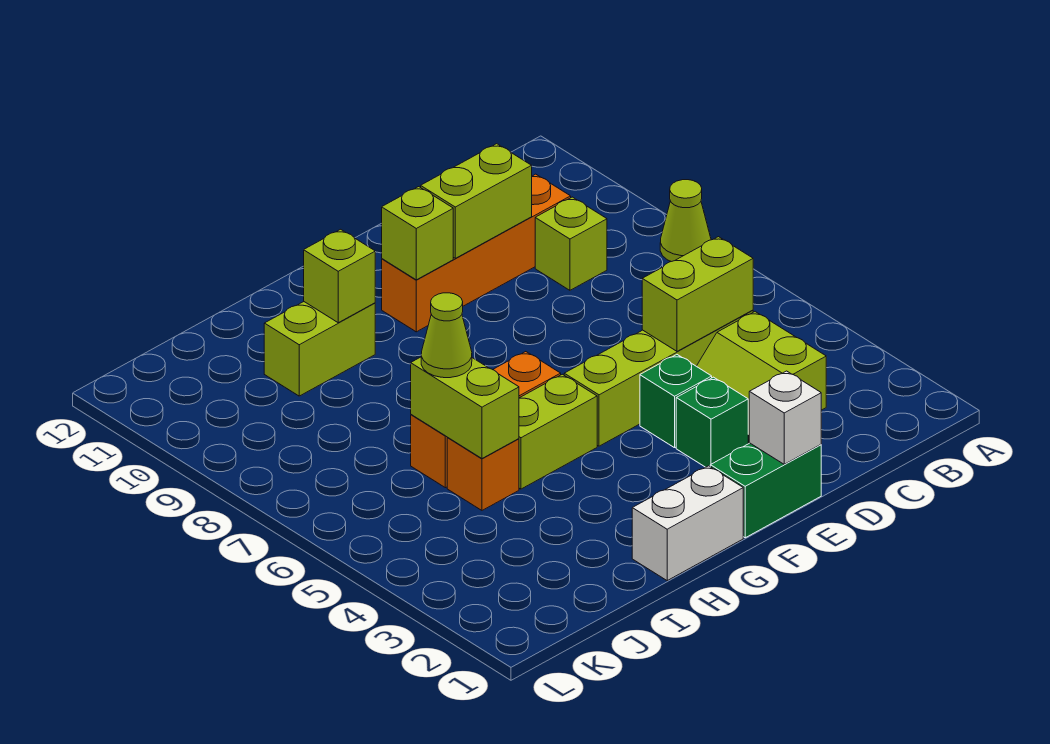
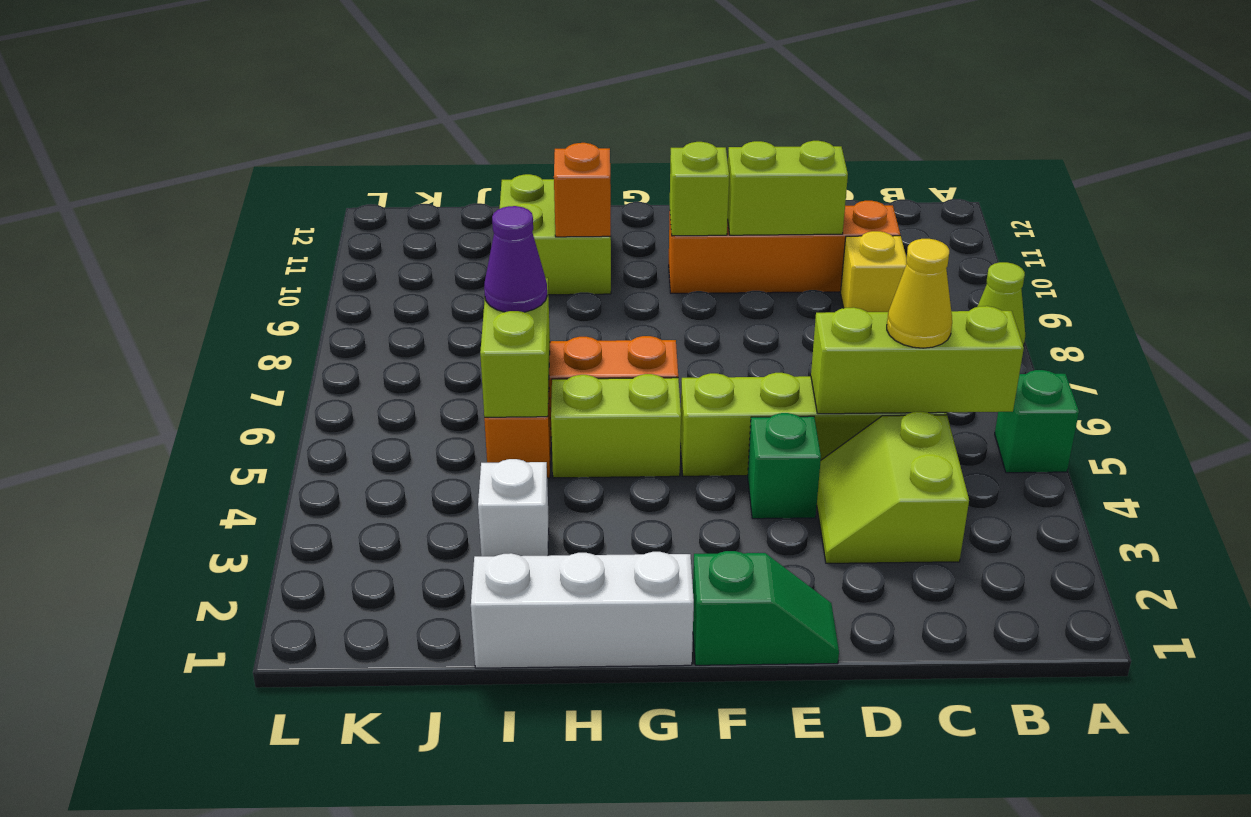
lime brick C5:D5 level 2 -> lime brick B5:D5 level 2
none -> yellow cone C5 level 3
lime brick C9 level 1 -> yellow brick C9 level 1
green brick E1:F1 level 1 -> green slope E1:F1 level 1 top F
white brick E1 level 2 -> white brick I3 level 1
green brick E3 level 1 -> green brick A5 level 1
white brick G1:H1 level 1 -> white brick G1:I1 level 1
lime brick H10:I10 level 1 -> lime brick H10:I11 level 1
lime brick H10 level 2 -> orange brick H10 level 2
lime cone I6 level 3 -> purple cone I6 level 3

